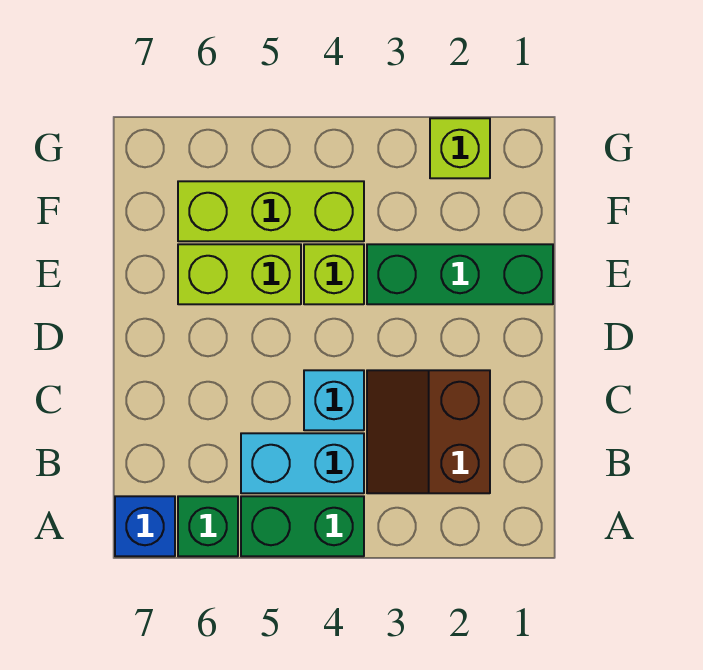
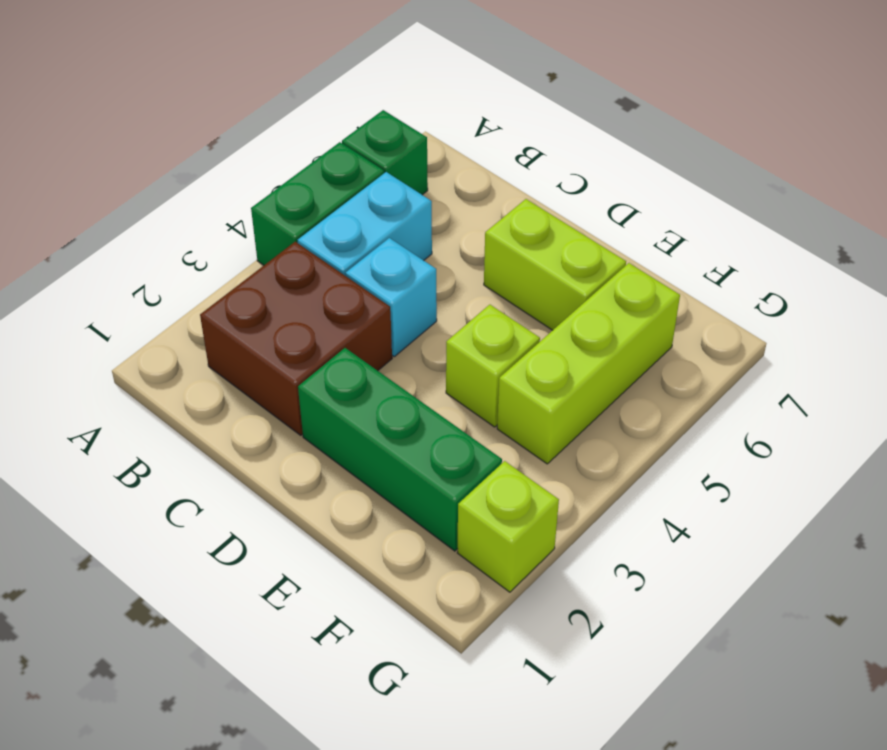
blue brick A7 level 1 -> none
brown slope B2:C3 level 1 top 2 -> brown brick B2:C3 level 1
green brick E1:E3 level 1 -> green brick D2:F2 level 1
lime brick E5:E6 level 1 -> lime brick D6:E6 level 1

